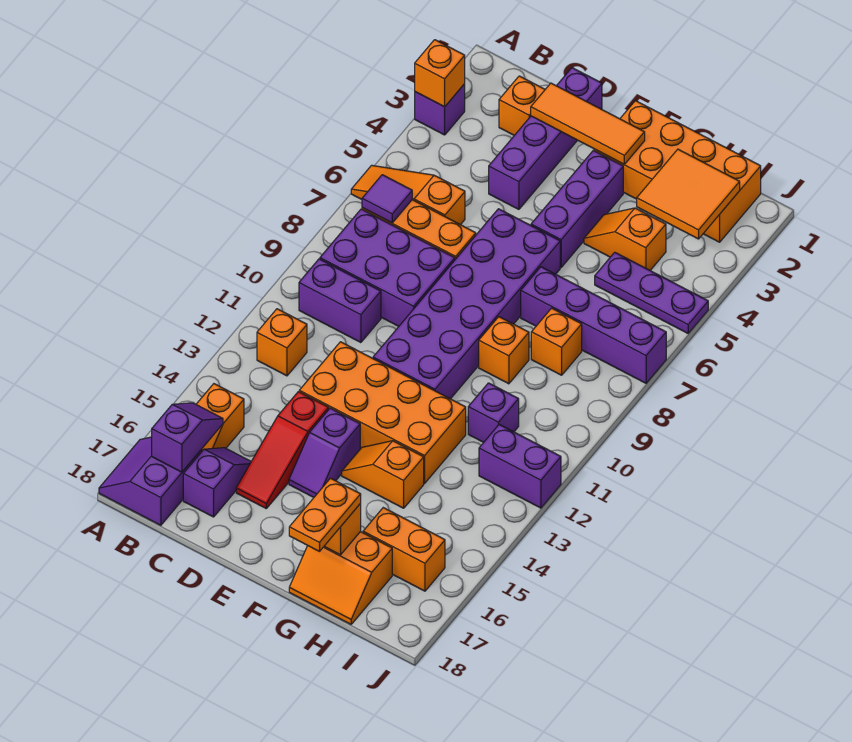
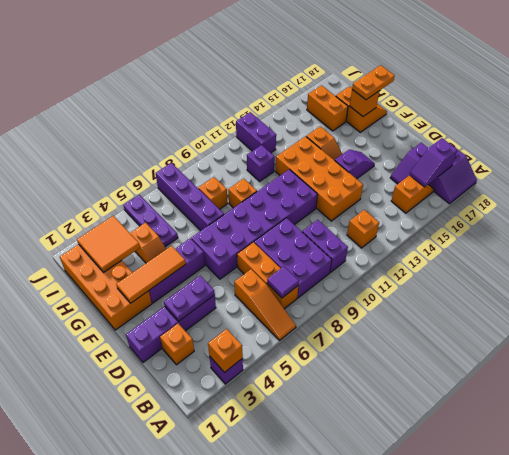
orange tile D2:F2 level 2 -> orange tile F2:F4 level 2
none -> purple plate D3:D4 level 2
red slope D14:D16 level 1 top 14 -> none

